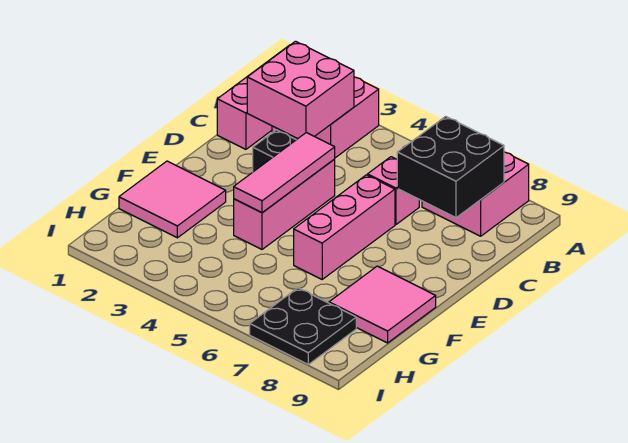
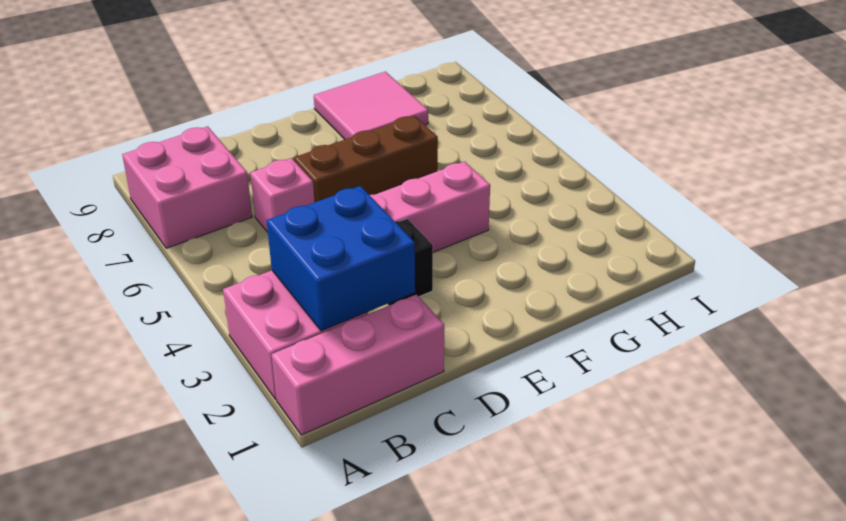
pink brick B2:C3 level 2 -> blue brick B2:C3 level 2
black brick B7:C8 level 2 -> none
pink tile D4:F4 level 2 -> none
pink brick D6:F6 level 1 -> brown brick D6:F6 level 1
pink tile F1:G2 level 1 -> none
black plate H7:I8 level 1 -> none

